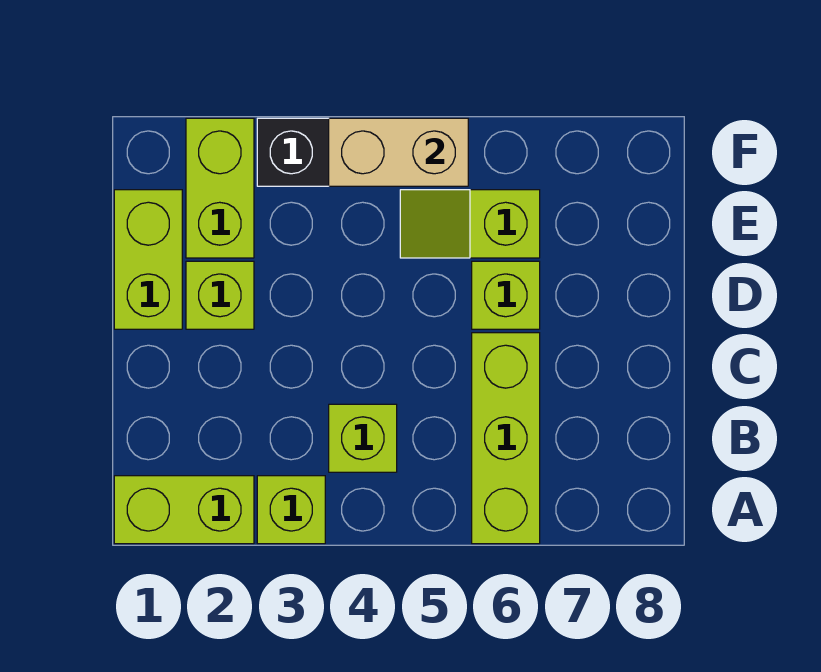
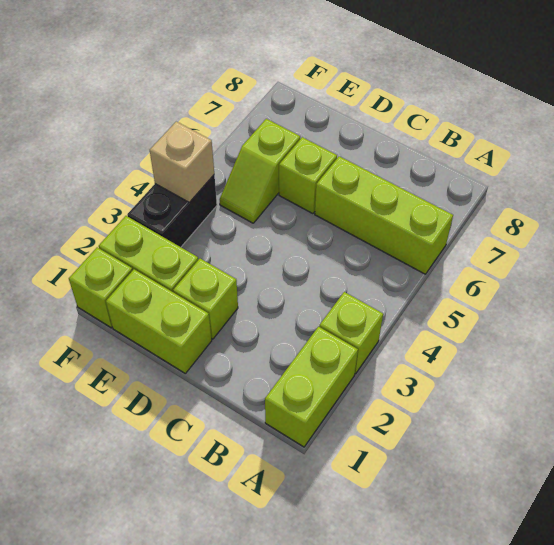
lime brick B4 level 1 -> lime brick F1 level 1
tan brick F4:F5 level 2 -> tan brick F4 level 2

